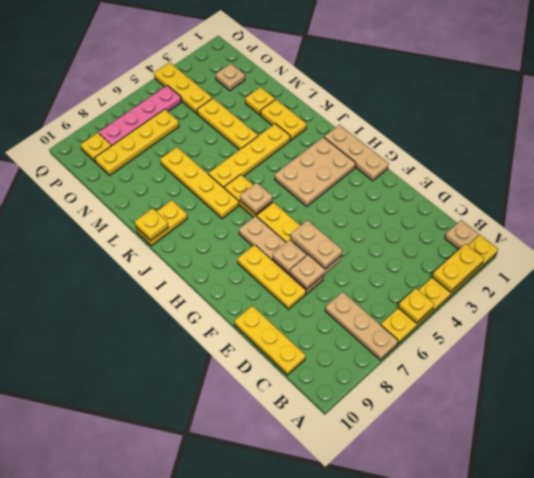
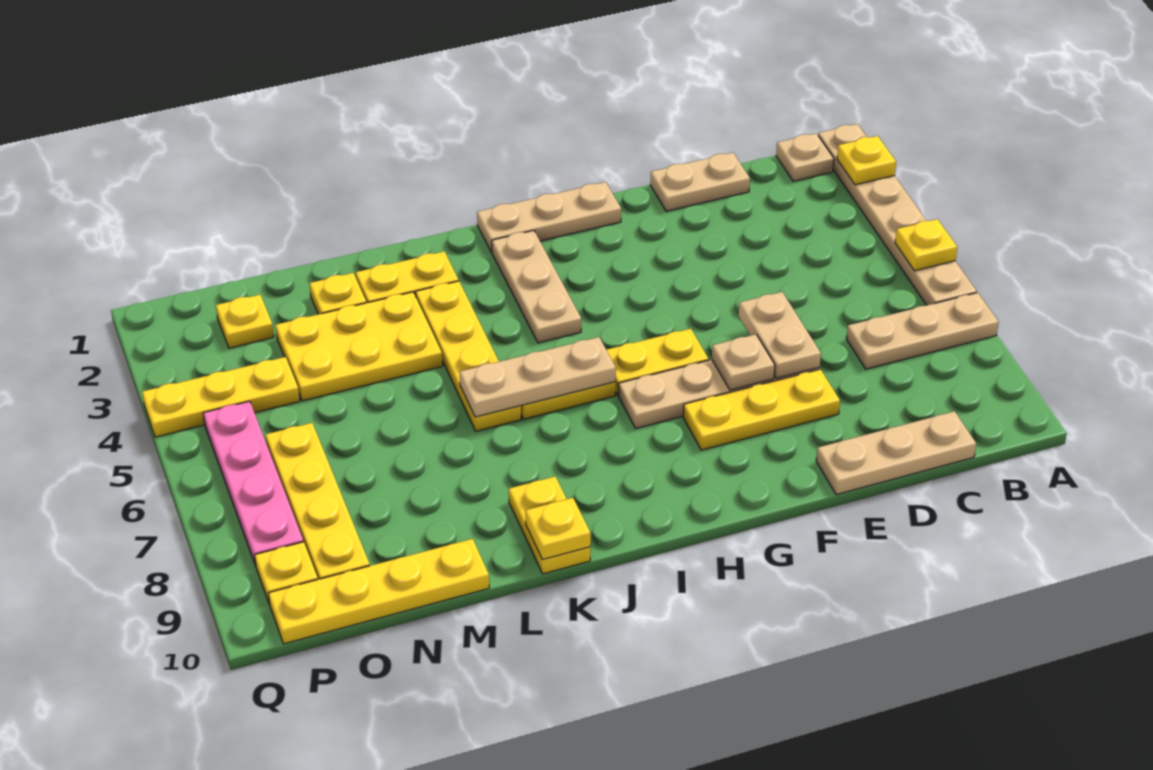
yellow plate A1:A6 level 1 -> tan plate A1:A6 level 1
yellow plate A2:A3 level 2 -> yellow plate A2 level 2
yellow plate C10:E10 level 1 -> tan plate C10:E10 level 1
tan plate E6:F6 level 3 -> tan plate D1:E1 level 1
tan plate H2:I4 level 1 -> tan plate I2:I4 level 1
tan plate I6 level 2 -> tan plate I6:K6 level 2
yellow plate J7:M7 level 1 -> yellow plate M10:P10 level 1
yellow plate L4:N4 level 1 -> yellow plate L3:N4 level 1
tan plate O2 level 1 -> yellow plate O2 level 1

